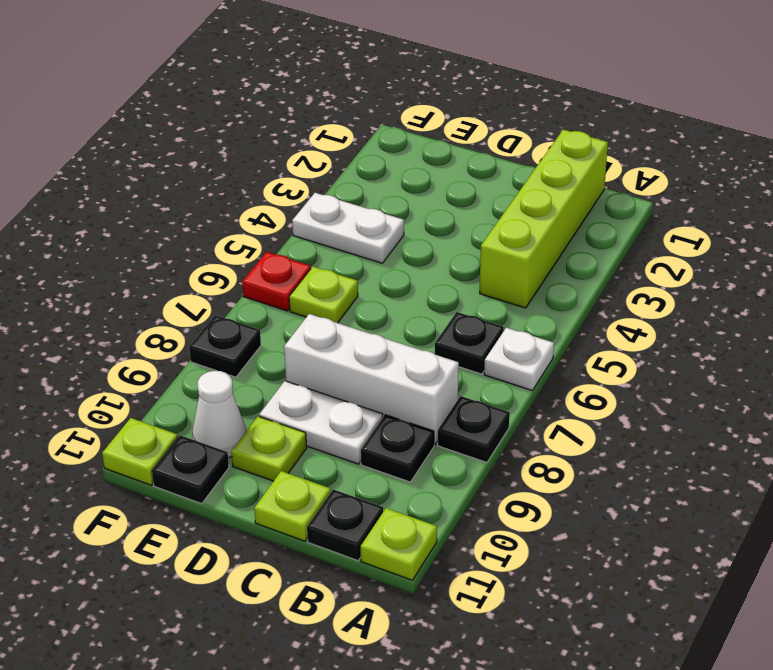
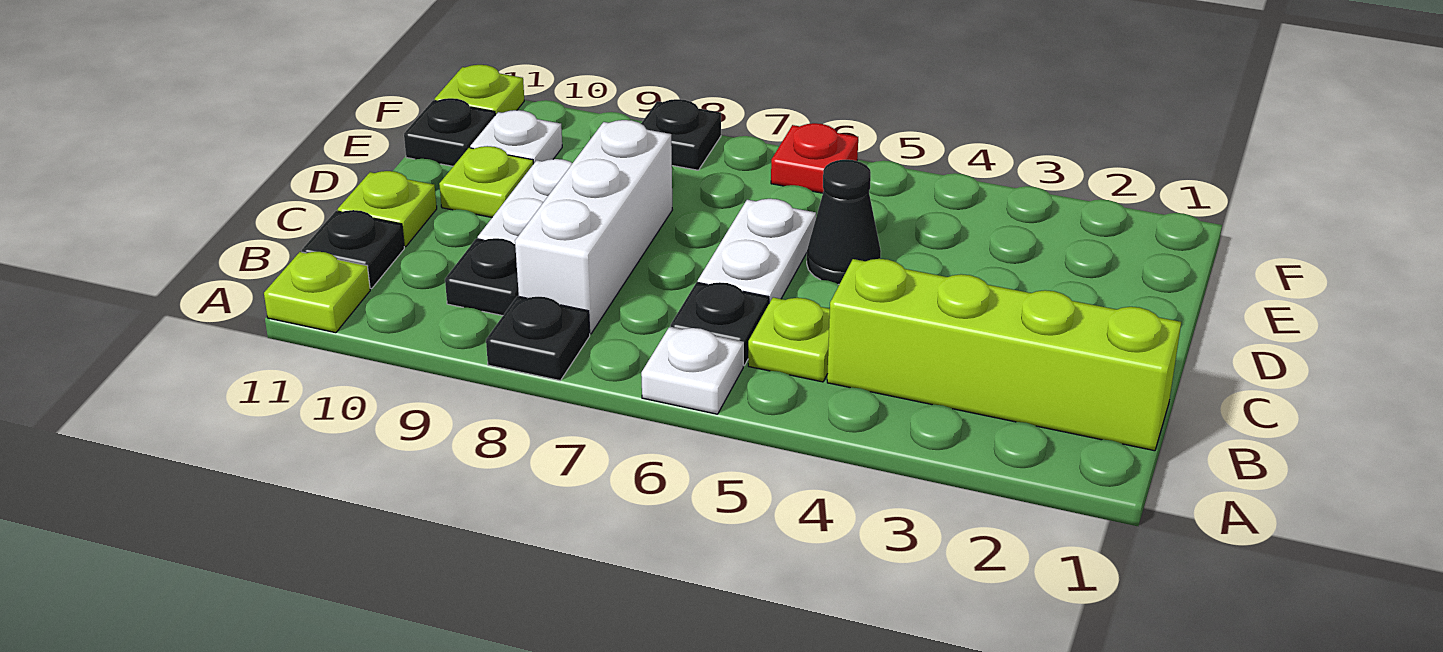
none -> black cone D5 level 1
white plate E4:F4 level 1 -> white plate C6:D6 level 1
lime plate E6 level 1 -> lime plate B5 level 1
white cone E10 level 1 -> white plate E10 level 1

